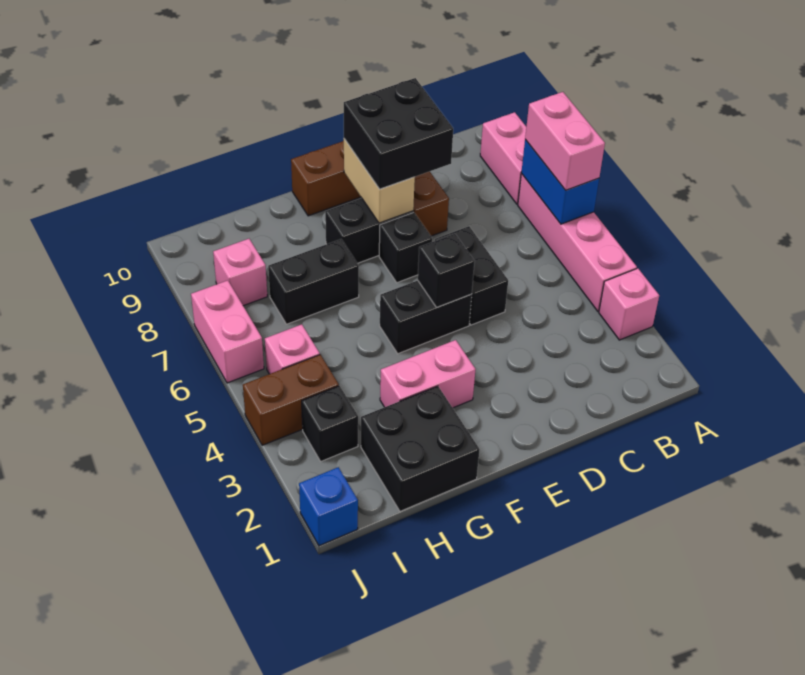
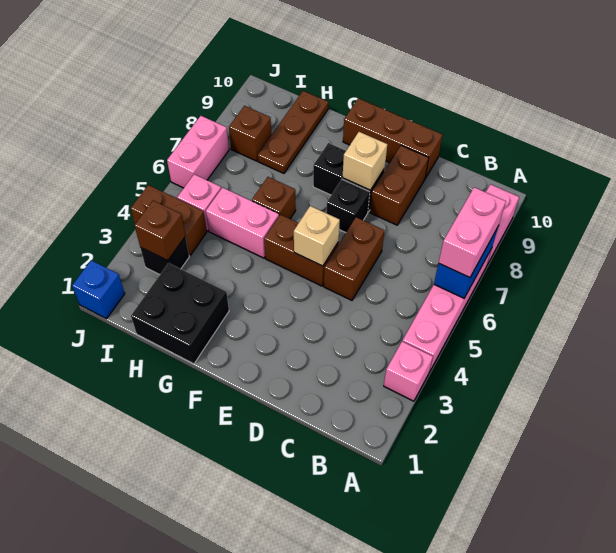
black brick D5:D6 level 1 -> brown brick D5:D6 level 1
black brick D8:E9 level 3 -> none
black brick E5:F5 level 1 -> brown brick E5:F5 level 1
black brick E5 level 2 -> tan brick E5 level 2
tan brick E8:E9 level 2 -> tan brick E8 level 2
pink brick F3:G3 level 1 -> pink brick G5:H5 level 1
none -> brown brick G6 level 1
black brick G7:H7 level 1 -> none
none -> brown plate H8:H10 level 1
none -> brown brick I3 level 2
pink brick I8 level 1 -> brown brick I8 level 1

